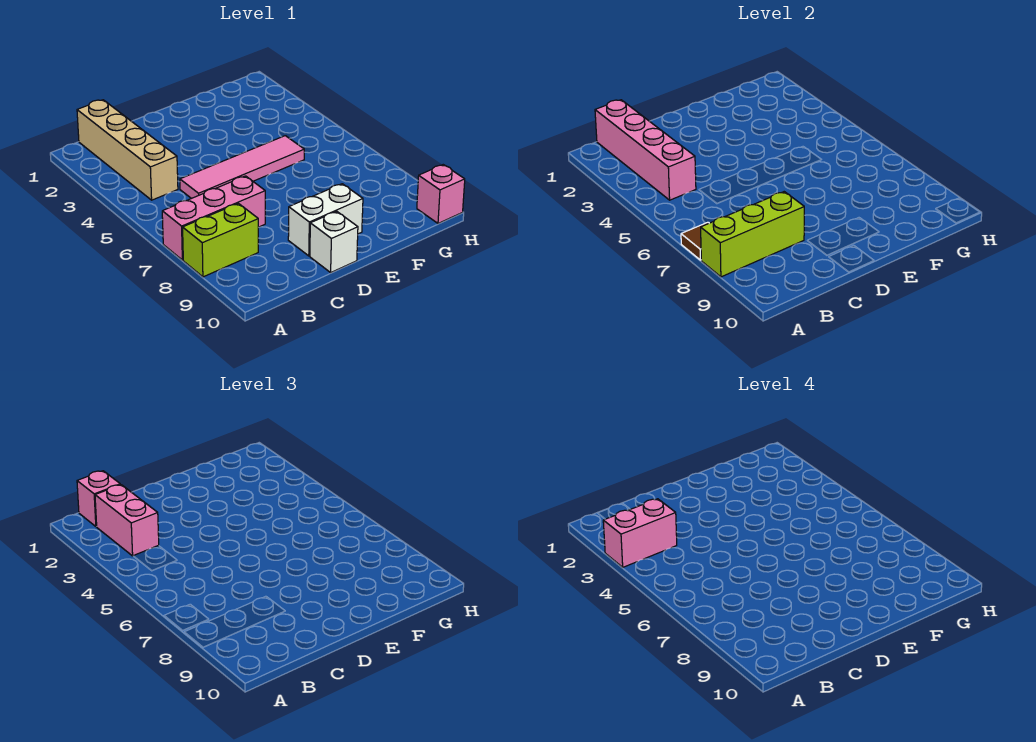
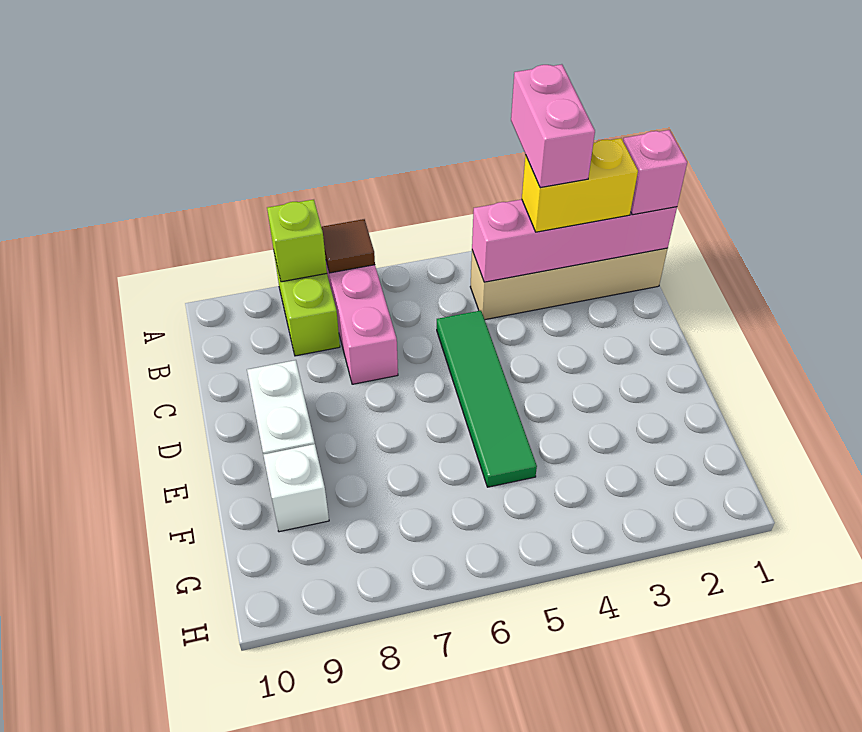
lime brick A8:C8 level 2 -> lime brick A8 level 2
pink brick B2:B3 level 3 -> yellow brick B2:B3 level 3
pink tile C5:F5 level 1 -> green tile C5:F5 level 1
white brick D10 level 1 -> white brick F9 level 1
pink brick H10 level 1 -> none

